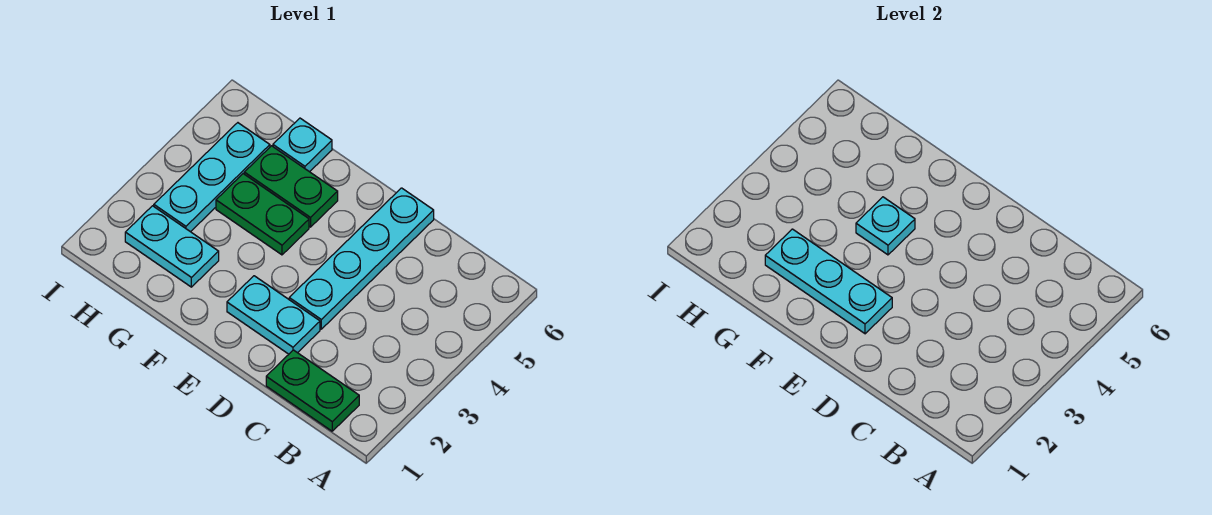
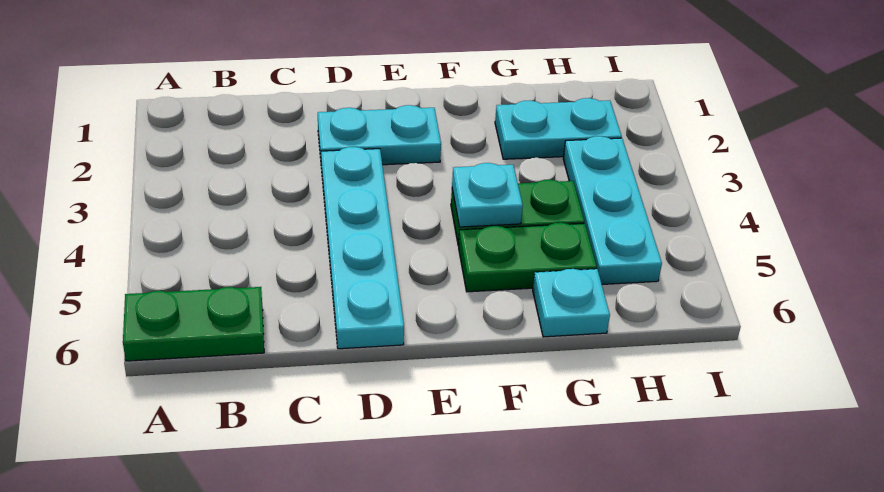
green plate B1:C1 level 1 -> green plate A6:B6 level 1
cyan plate E2:G2 level 2 -> none

